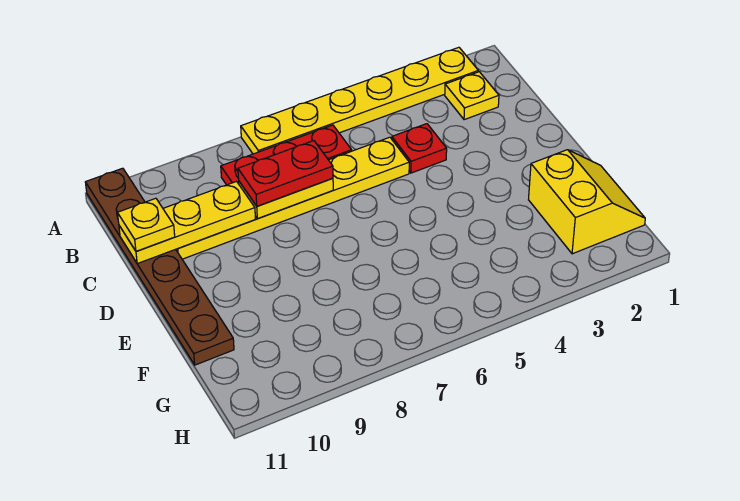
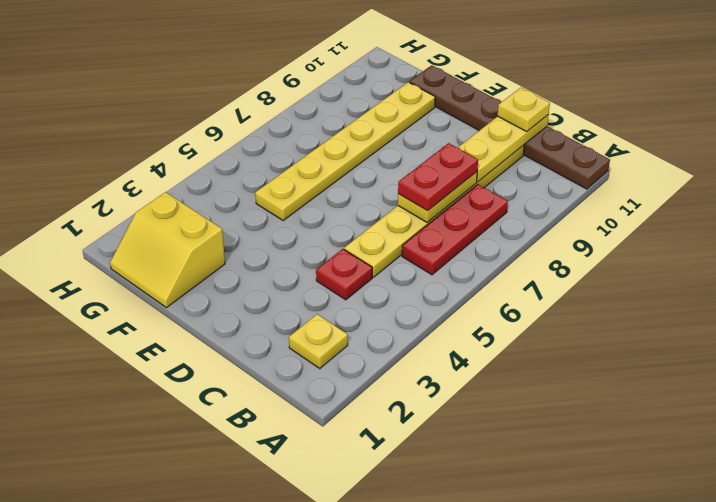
yellow plate A2:A7 level 1 -> yellow plate F5:F10 level 1

